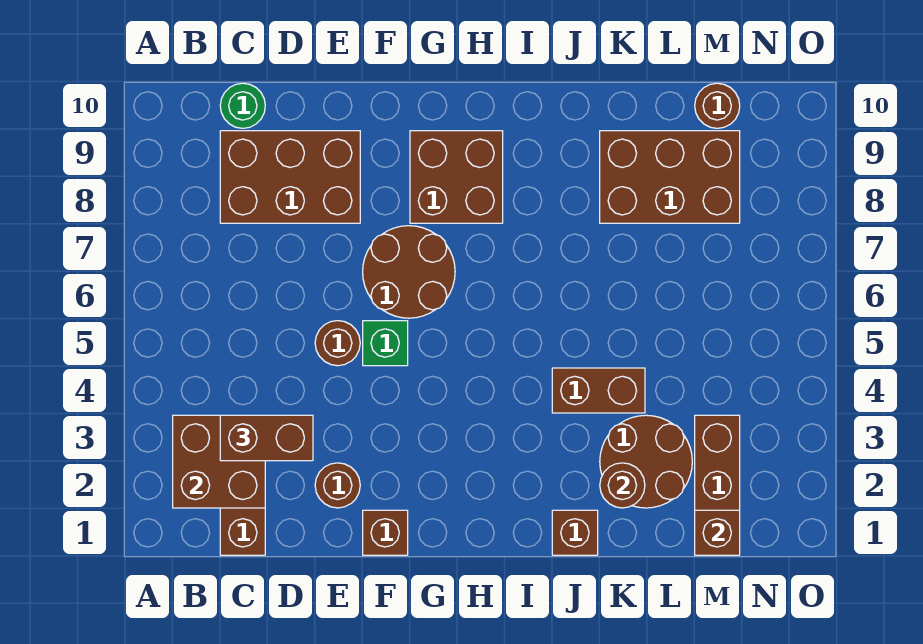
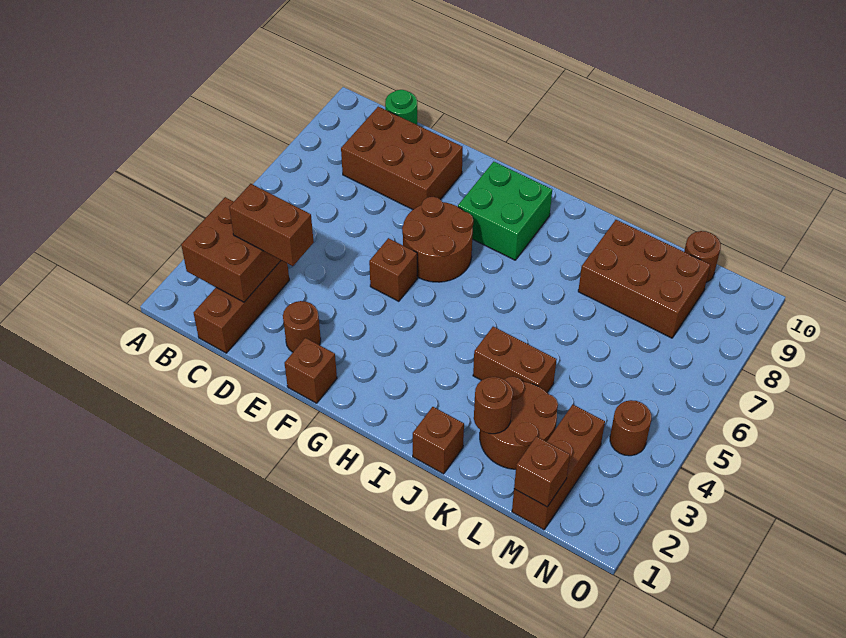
brown round brick E5 level 1 -> brown round brick N4 level 1
green brick F5 level 1 -> brown brick F5 level 1
brown brick G8:H9 level 1 -> green brick G8:H9 level 1

